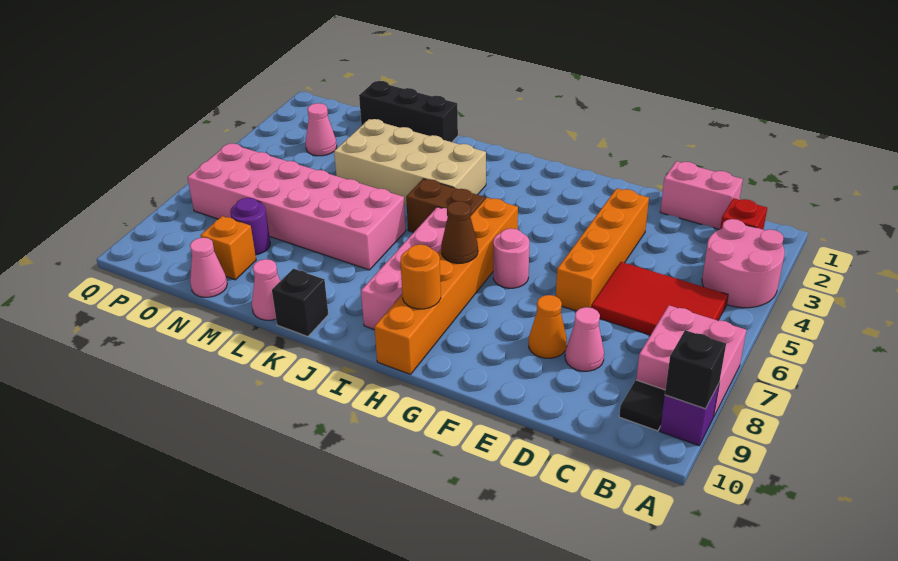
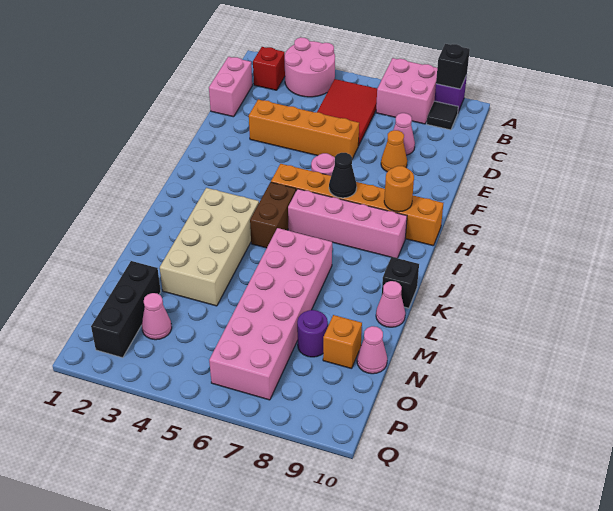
brown cone H7 level 2 -> black cone H7 level 2
black brick L1:N1 level 1 -> black brick N2:P2 level 1

